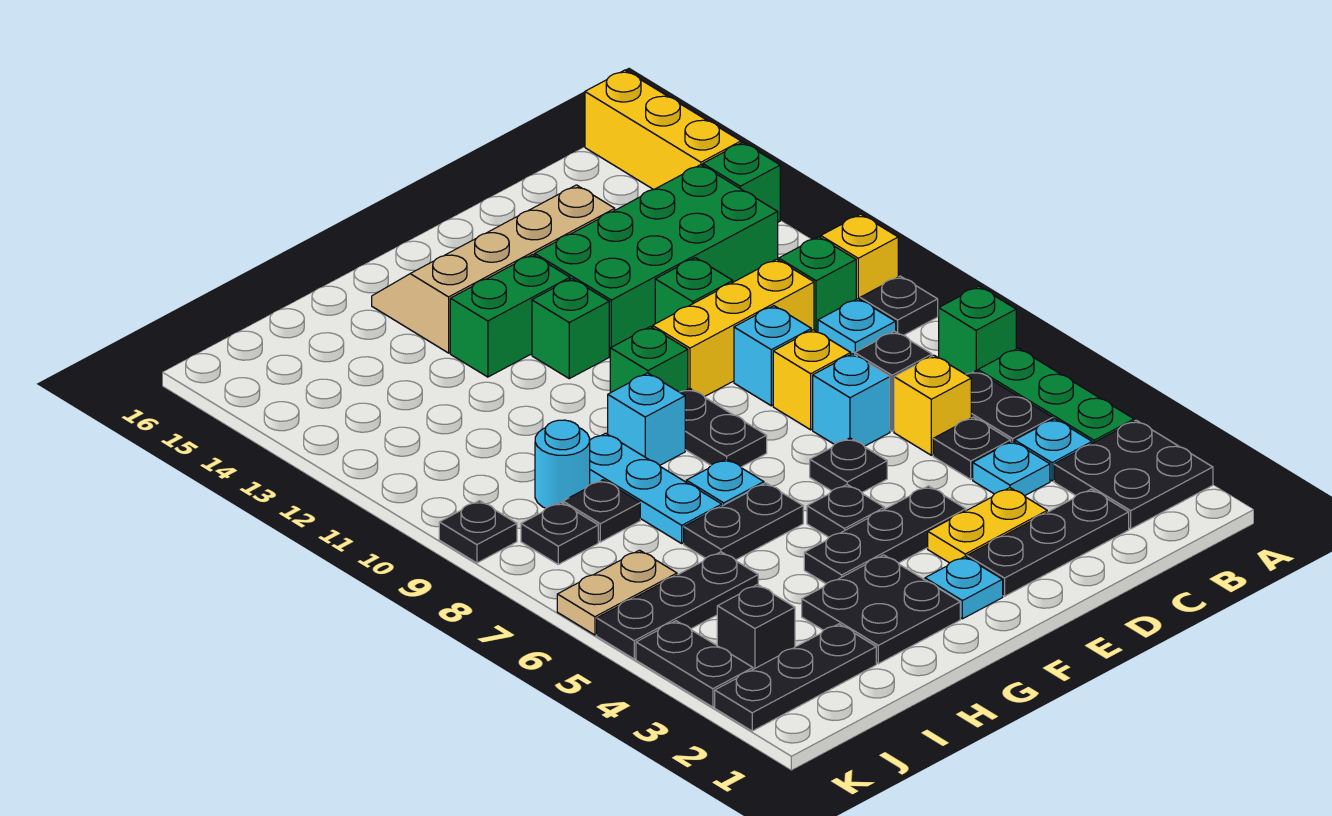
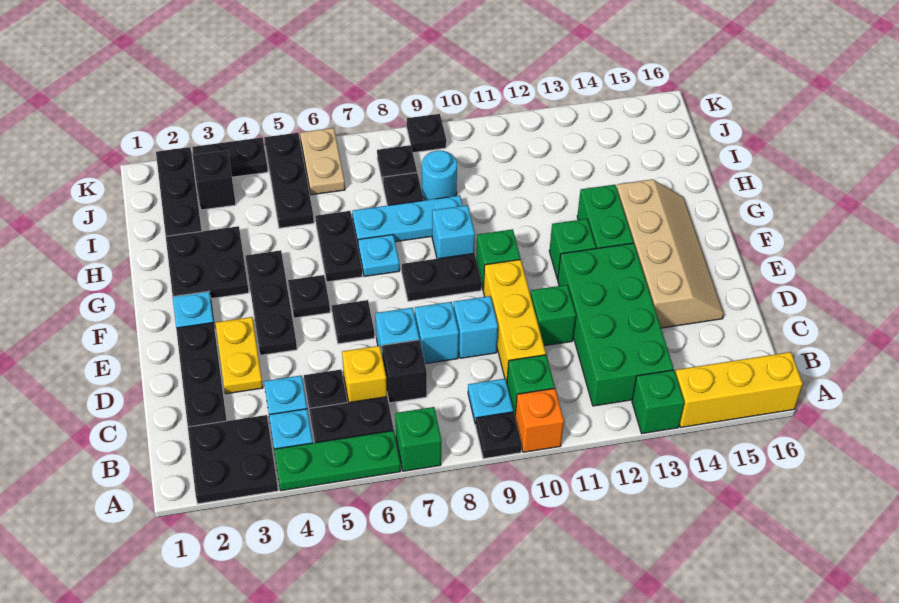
yellow brick A10 level 1 -> orange brick A10 level 1
yellow brick D8 level 1 -> cyan brick D8 level 1

